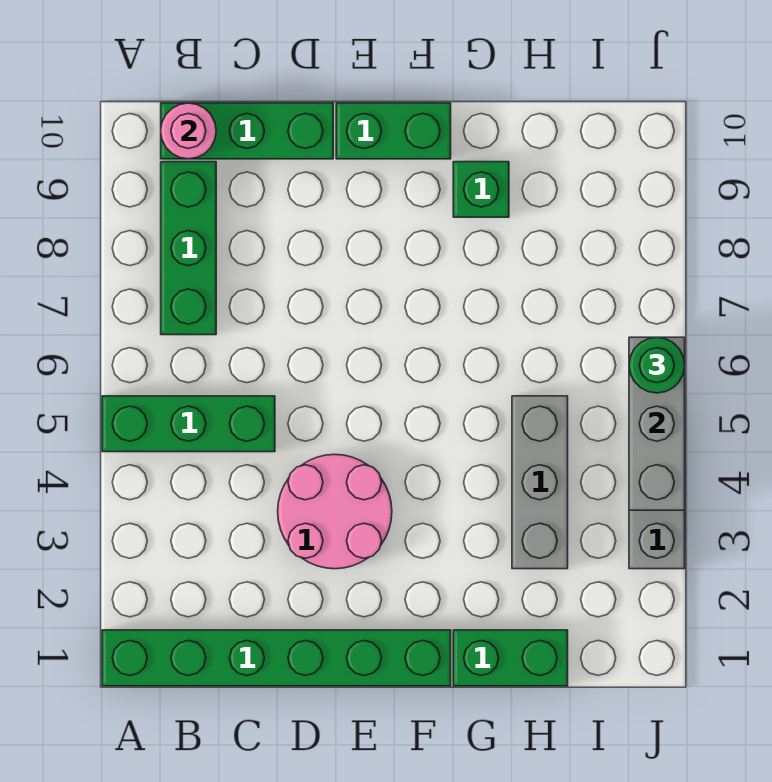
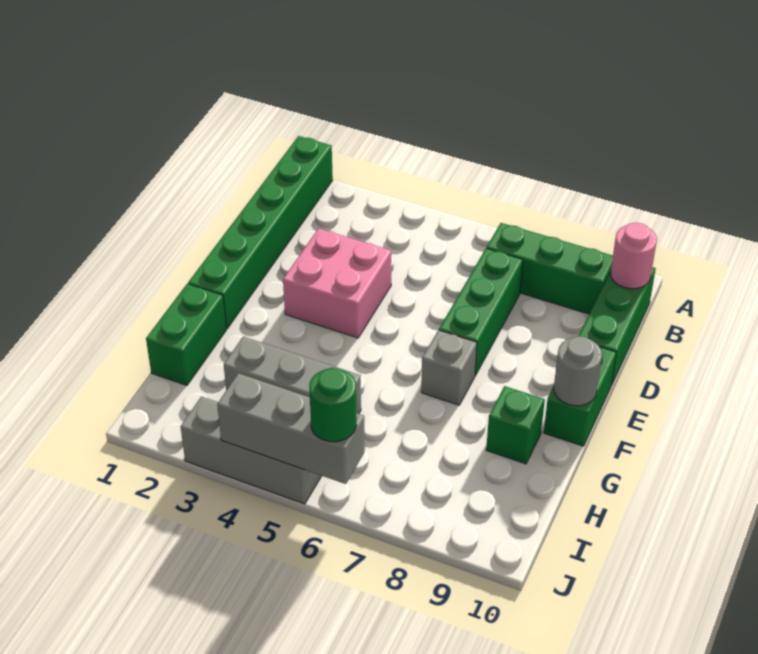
green brick A5:C5 level 1 -> green brick C7:E7 level 1
pink round brick D3:E4 level 1 -> pink brick D3:E4 level 1
none -> grey brick F7 level 1
none -> grey round brick F10 level 2

